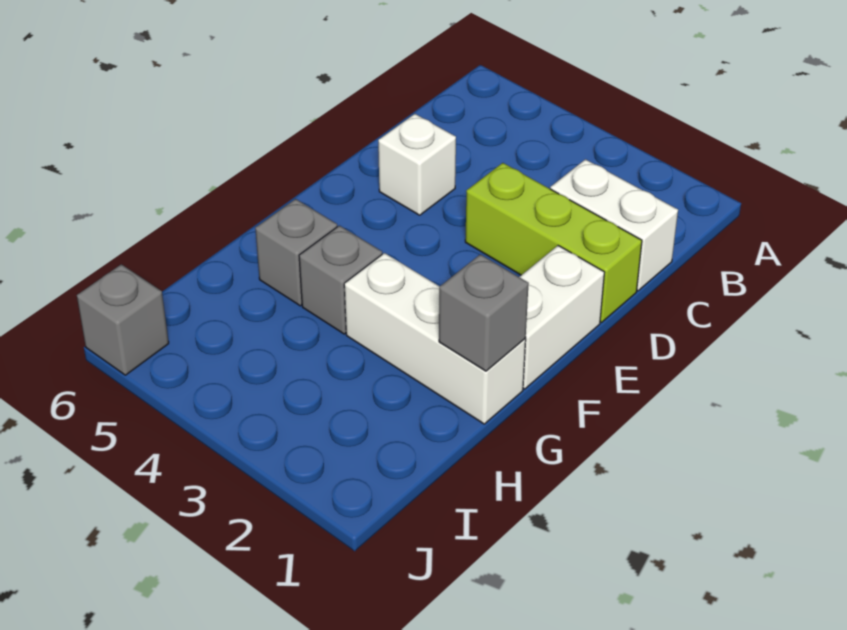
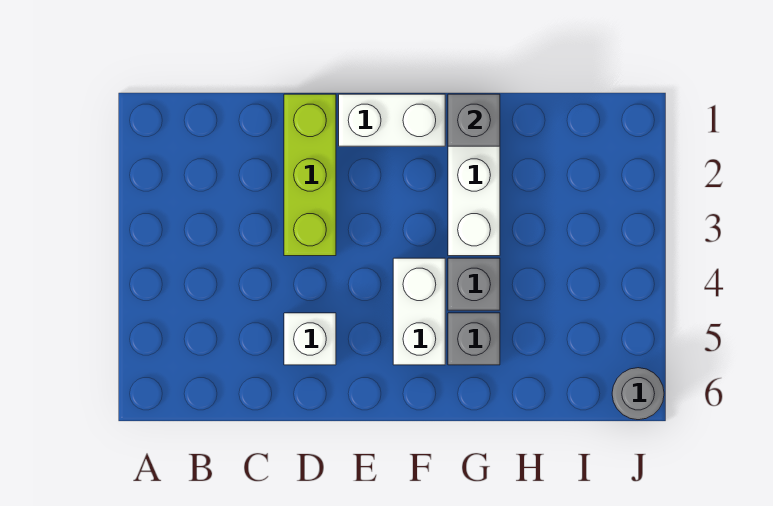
white brick C1:C2 level 1 -> white brick F4:F5 level 1
grey brick J6 level 1 -> grey round brick J6 level 1

